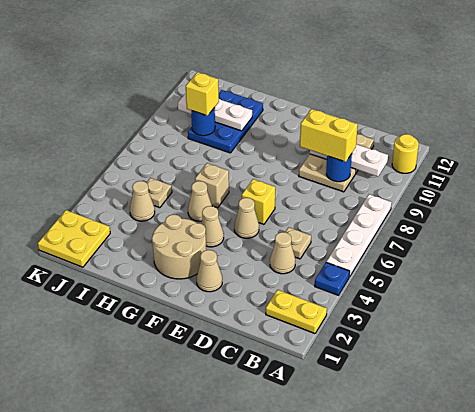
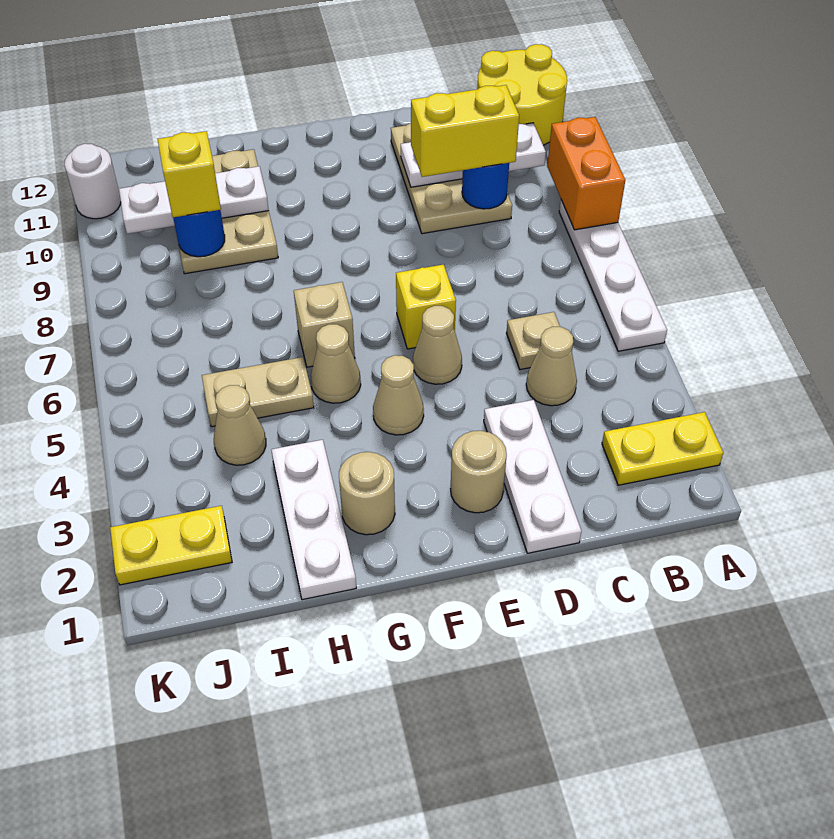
blue plate A4 level 1 -> none
none -> orange brick A8:A9 level 2
yellow round brick A11 level 1 -> yellow round brick A11:B12 level 1
none -> white plate D1:D3 level 1
tan cone E2 level 1 -> tan round brick E2 level 1
tan round brick F2:G3 level 1 -> tan round brick G2 level 1
none -> white plate H1:H3 level 1
blue plate H9:I11 level 1 -> tan plate H9:I11 level 1
tan plate I5 level 1 -> tan plate H5:I5 level 1
yellow plate J1:K2 level 1 -> yellow plate J2:K2 level 1
none -> white round brick K11 level 1

